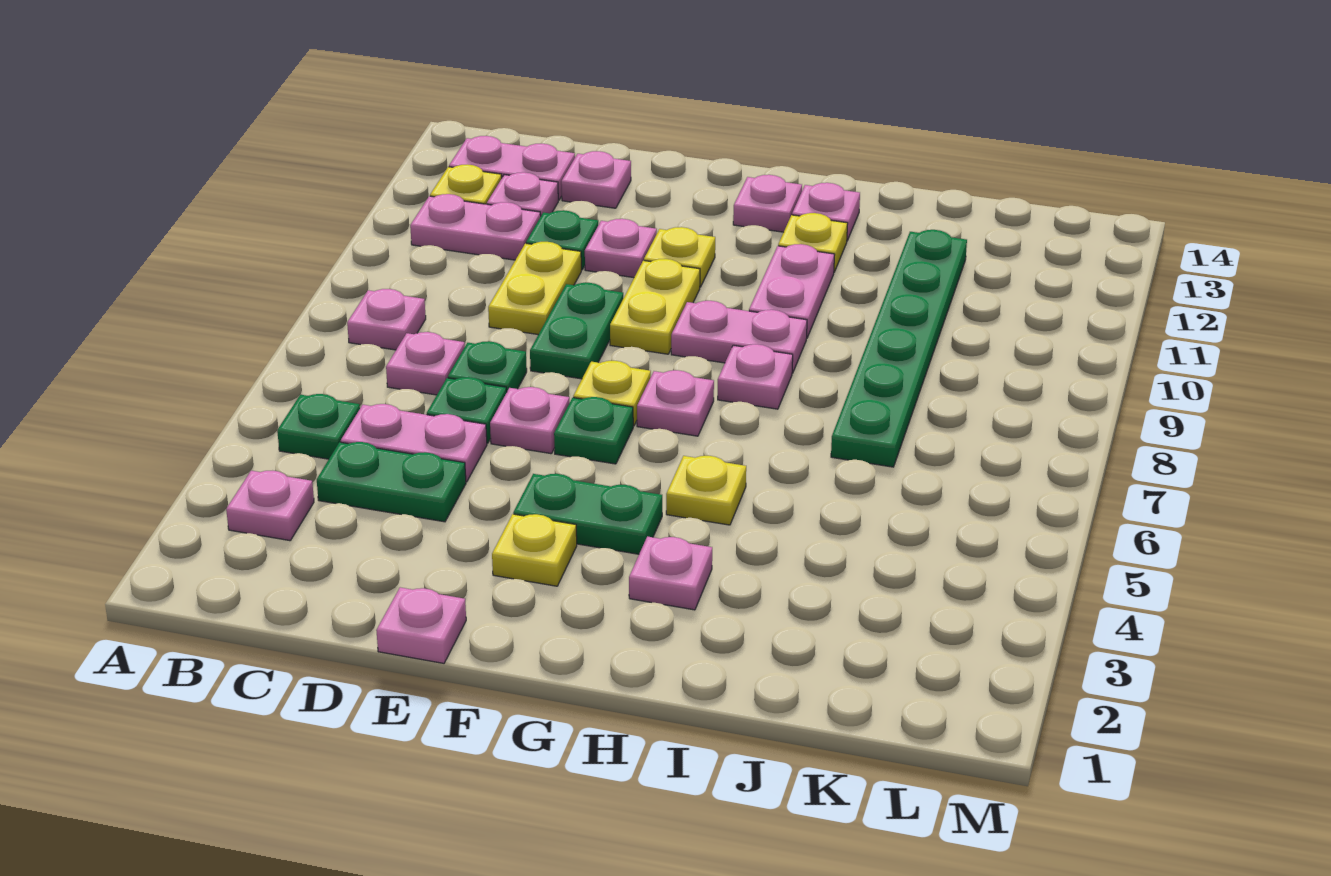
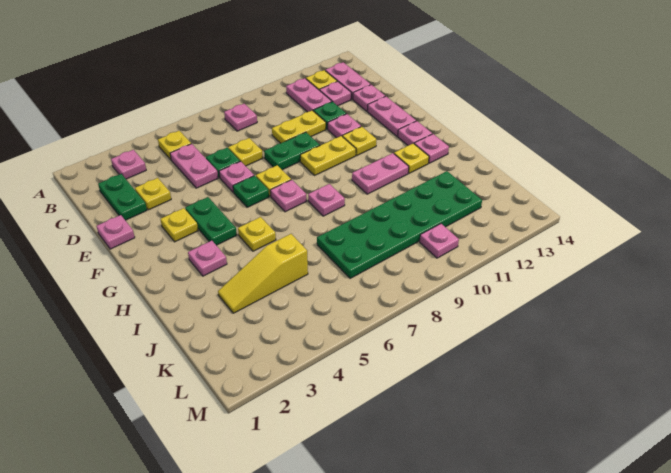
green plate B5 level 1 -> yellow plate B5 level 1
green plate C4:D4 level 1 -> green plate C2:D2 level 1
pink plate C7 level 1 -> pink plate L10 level 1
none -> yellow plate D3 level 1
green plate D7 level 1 -> yellow plate D7 level 1
pink plate G9:H9 level 1 -> pink plate E13:F13 level 1
none -> yellow slope J3:J5 level 1 top 5
green plate J7:J12 level 1 -> green plate J7:K12 level 1

